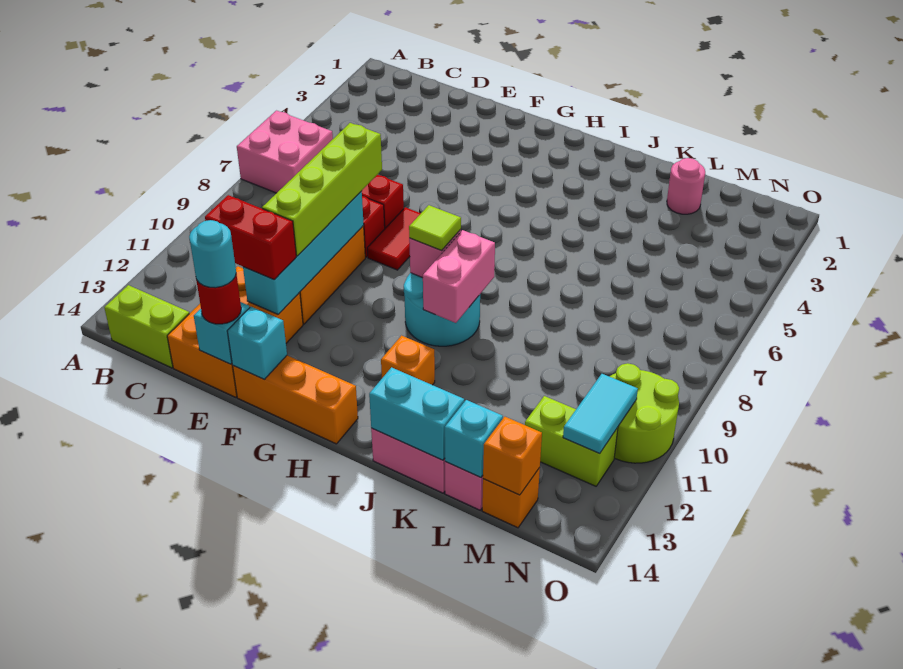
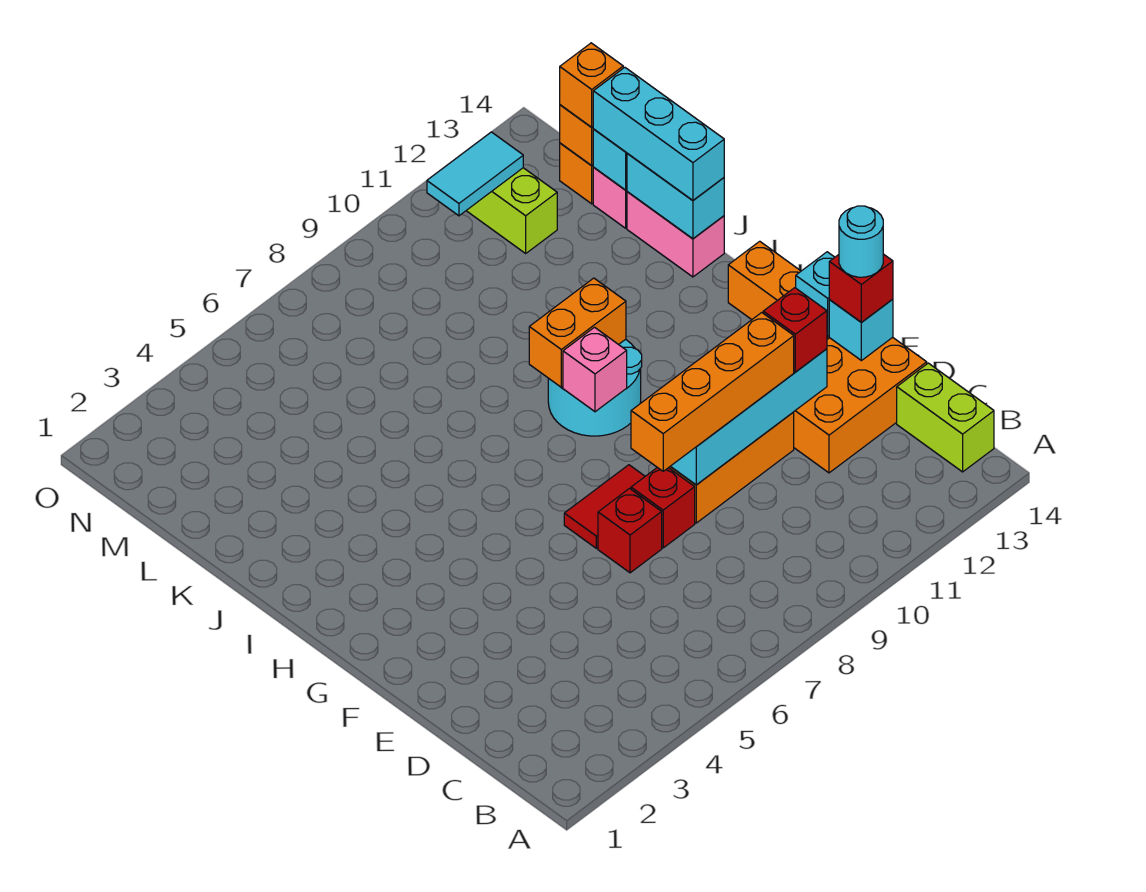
pink brick A6:B7 level 1 -> none
red brick D12:E12 level 3 -> red brick E12 level 3
lime brick E8:E11 level 3 -> orange brick E8:E11 level 3
red round brick E14 level 3 -> red brick E14 level 3
lime tile H9 level 3 -> none
pink brick I9:I10 level 2 -> orange brick I9:I10 level 2
orange brick I12 level 1 -> orange brick M14 level 3
none -> cyan brick J14:L14 level 3
pink round brick L2 level 1 -> none
lime round brick N10:O11 level 1 -> none

